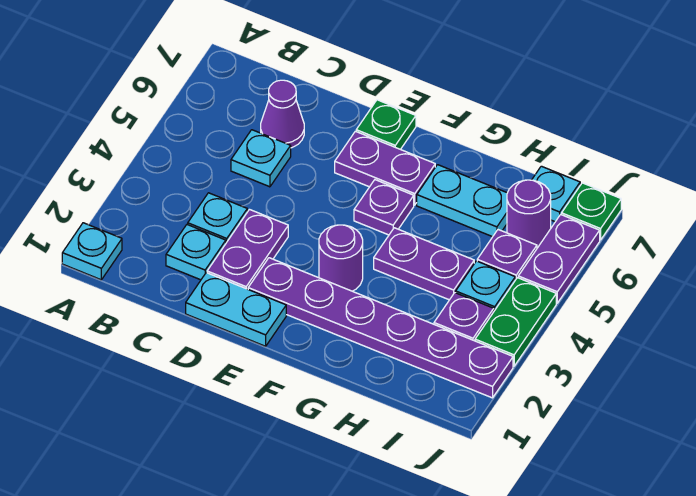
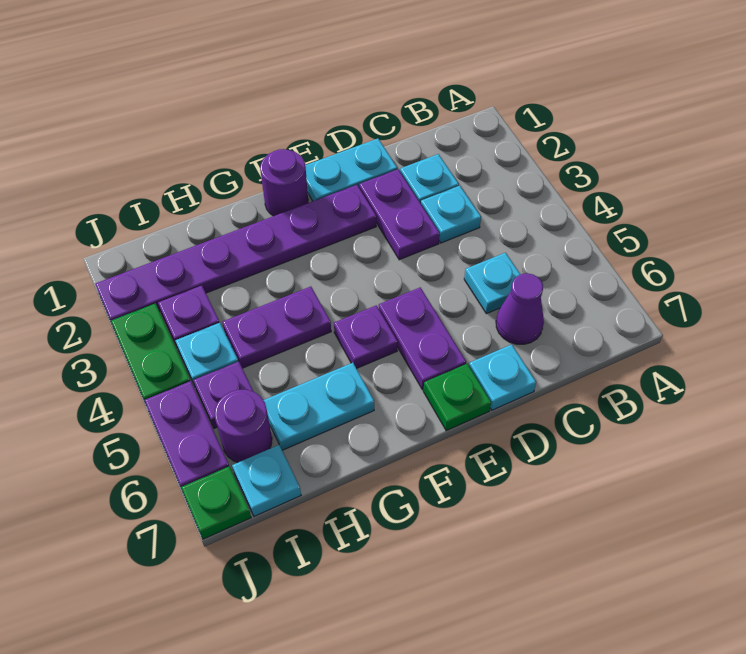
cyan plate A1 level 1 -> cyan plate D7 level 1
purple plate E6:F6 level 1 -> purple plate E5:E6 level 1
purple round brick F3 level 1 -> purple round brick F1 level 1

